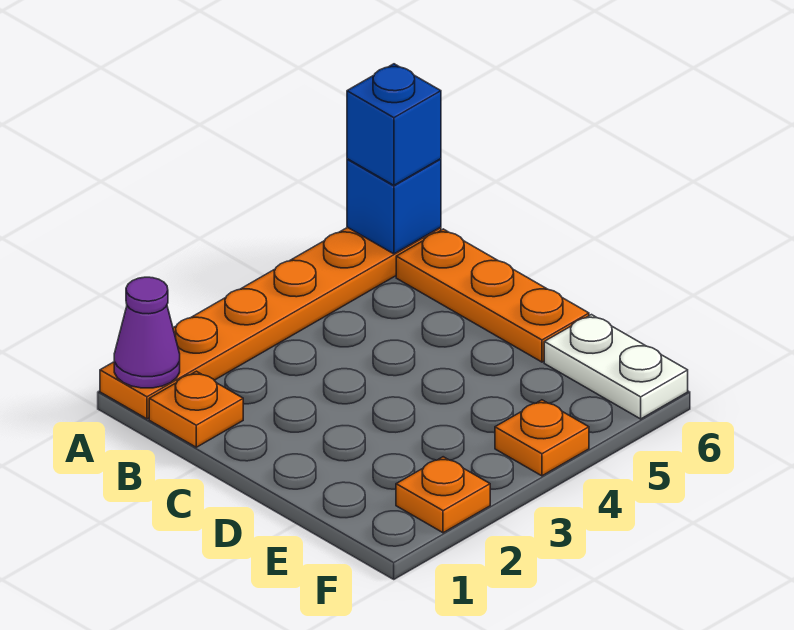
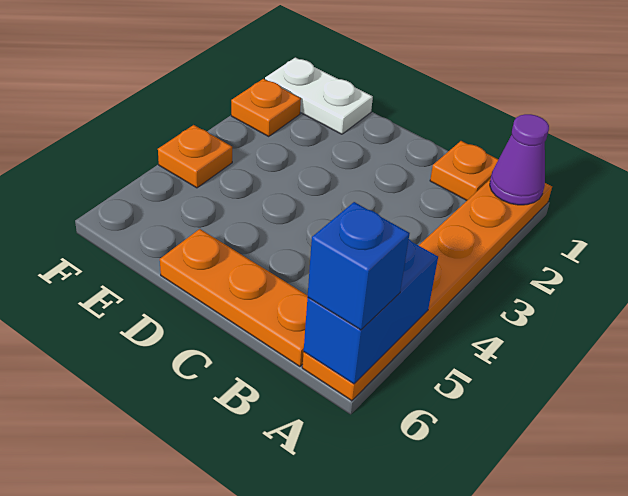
blue brick A6 level 2 -> blue brick A5:A6 level 2
white plate E6:F6 level 1 -> white plate E1:F1 level 1

